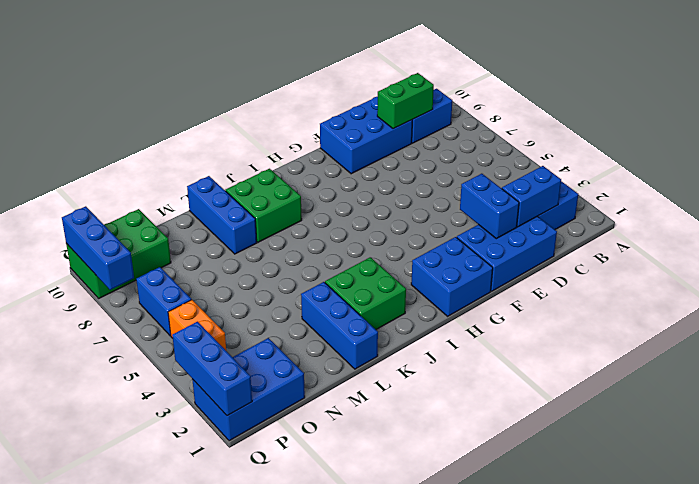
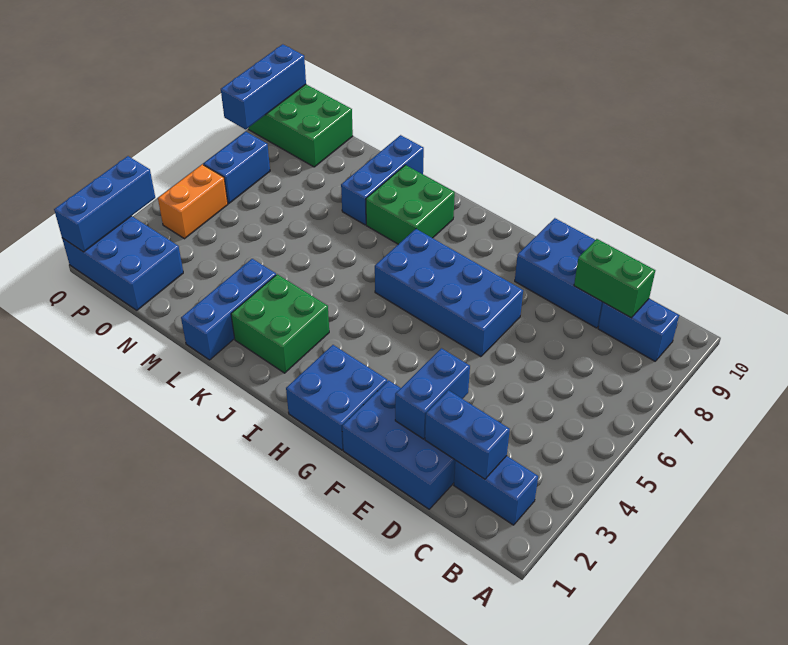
none -> blue brick F6:I7 level 1

